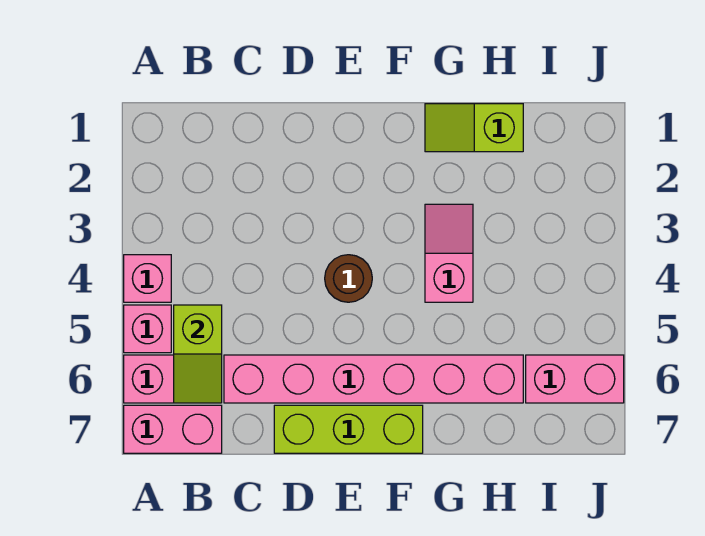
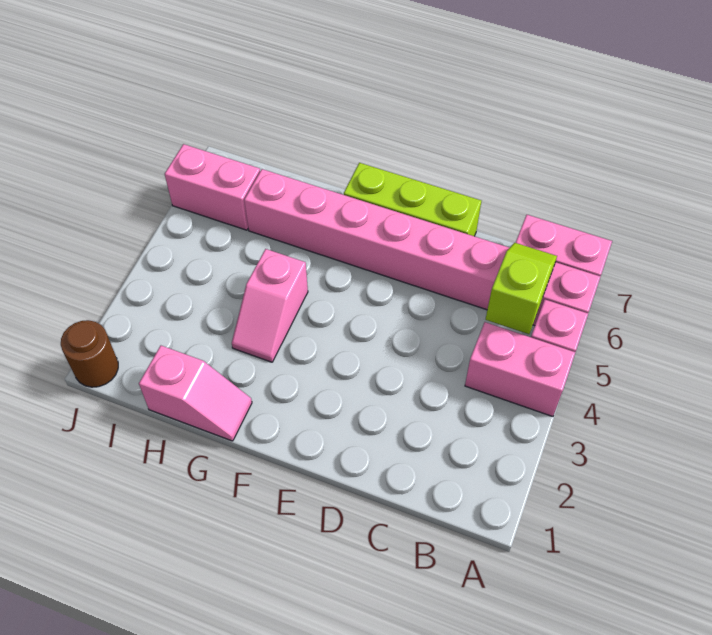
pink brick A4 level 1 -> pink brick A4:B4 level 1
brown round brick E4 level 1 -> brown round brick J1 level 1
lime slope G1:H1 level 1 top H -> pink slope G1:H1 level 1 top H

